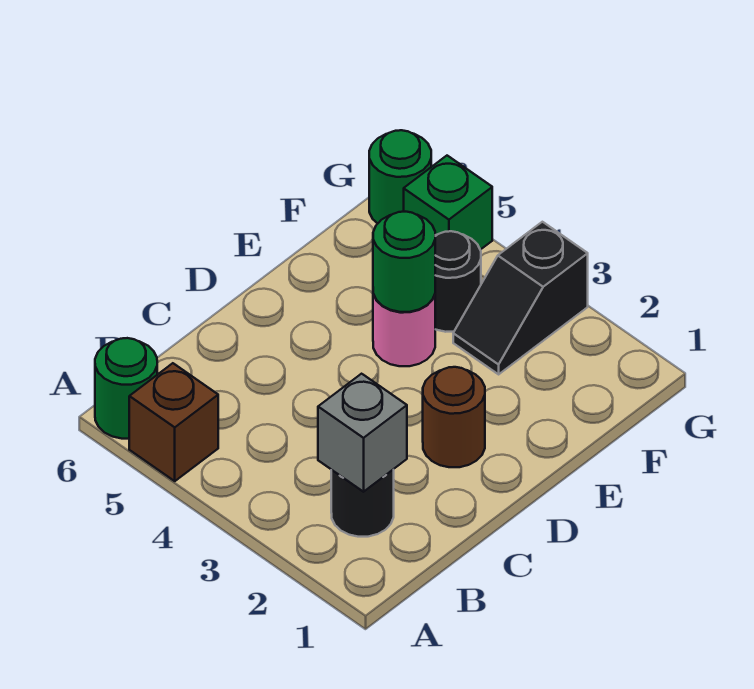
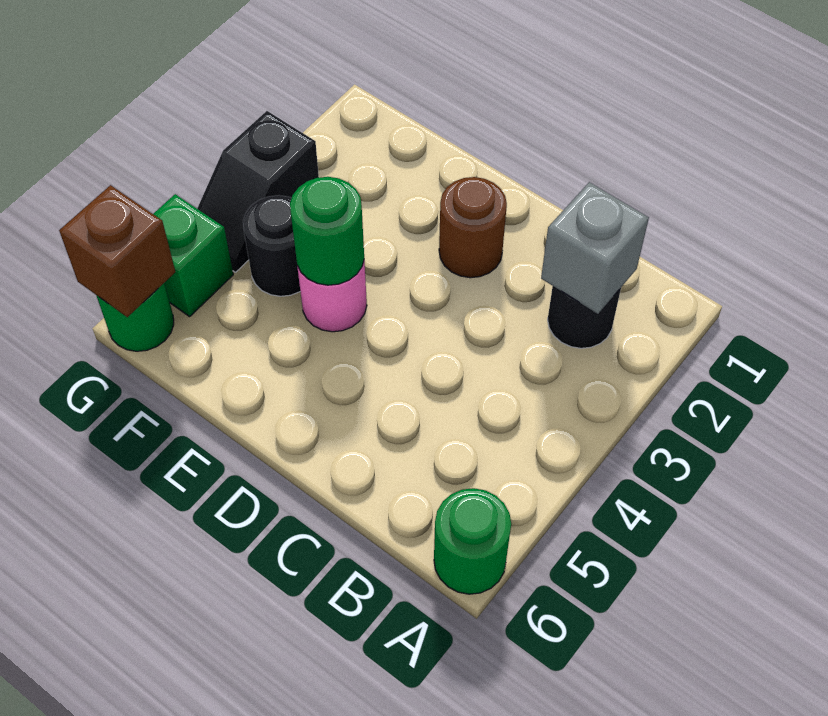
brown brick A5 level 1 -> brown brick G6 level 2
black slope F3:G3 level 1 top G -> black slope G3:G4 level 1 top 3

